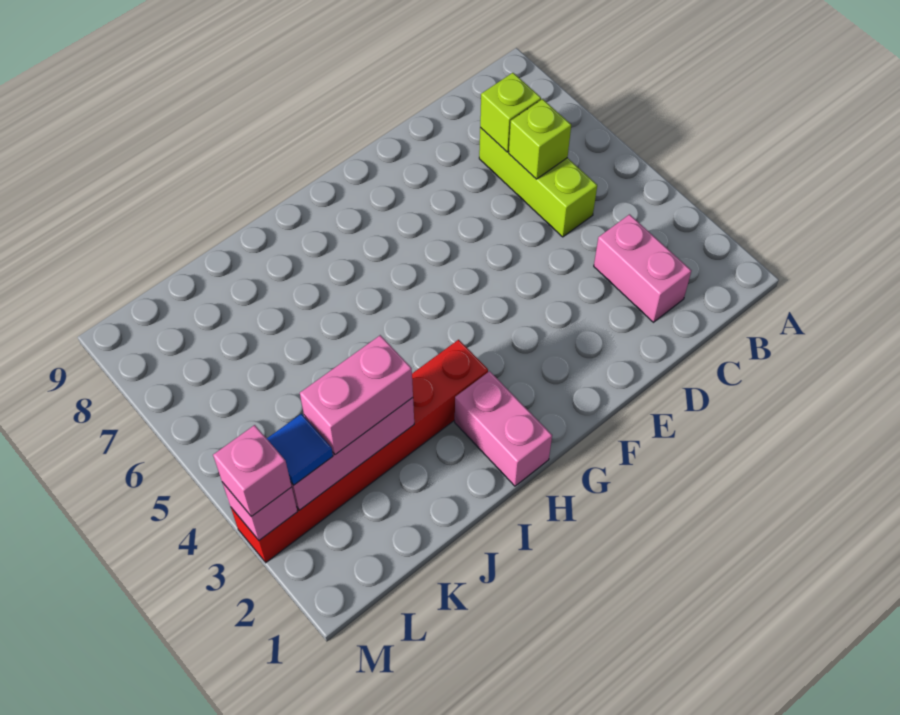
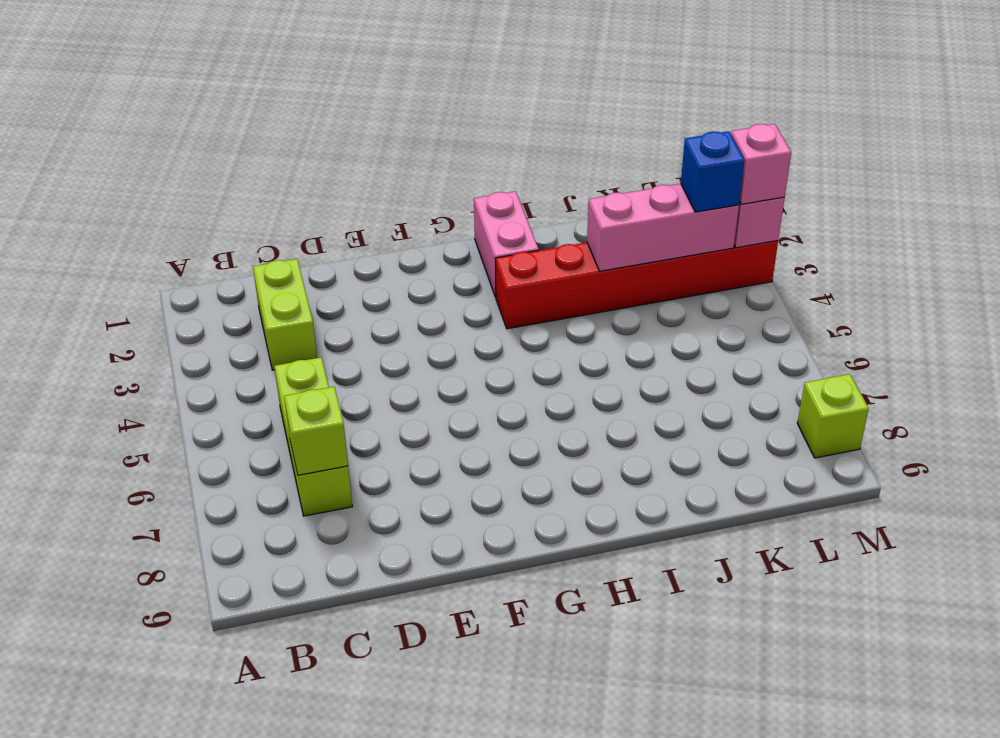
pink brick C2:C3 level 1 -> lime brick C2:C3 level 1
lime brick C6 level 2 -> lime brick M8 level 1
pink brick J3:K3 level 3 -> none
blue tile L3 level 3 -> blue brick L3 level 3

